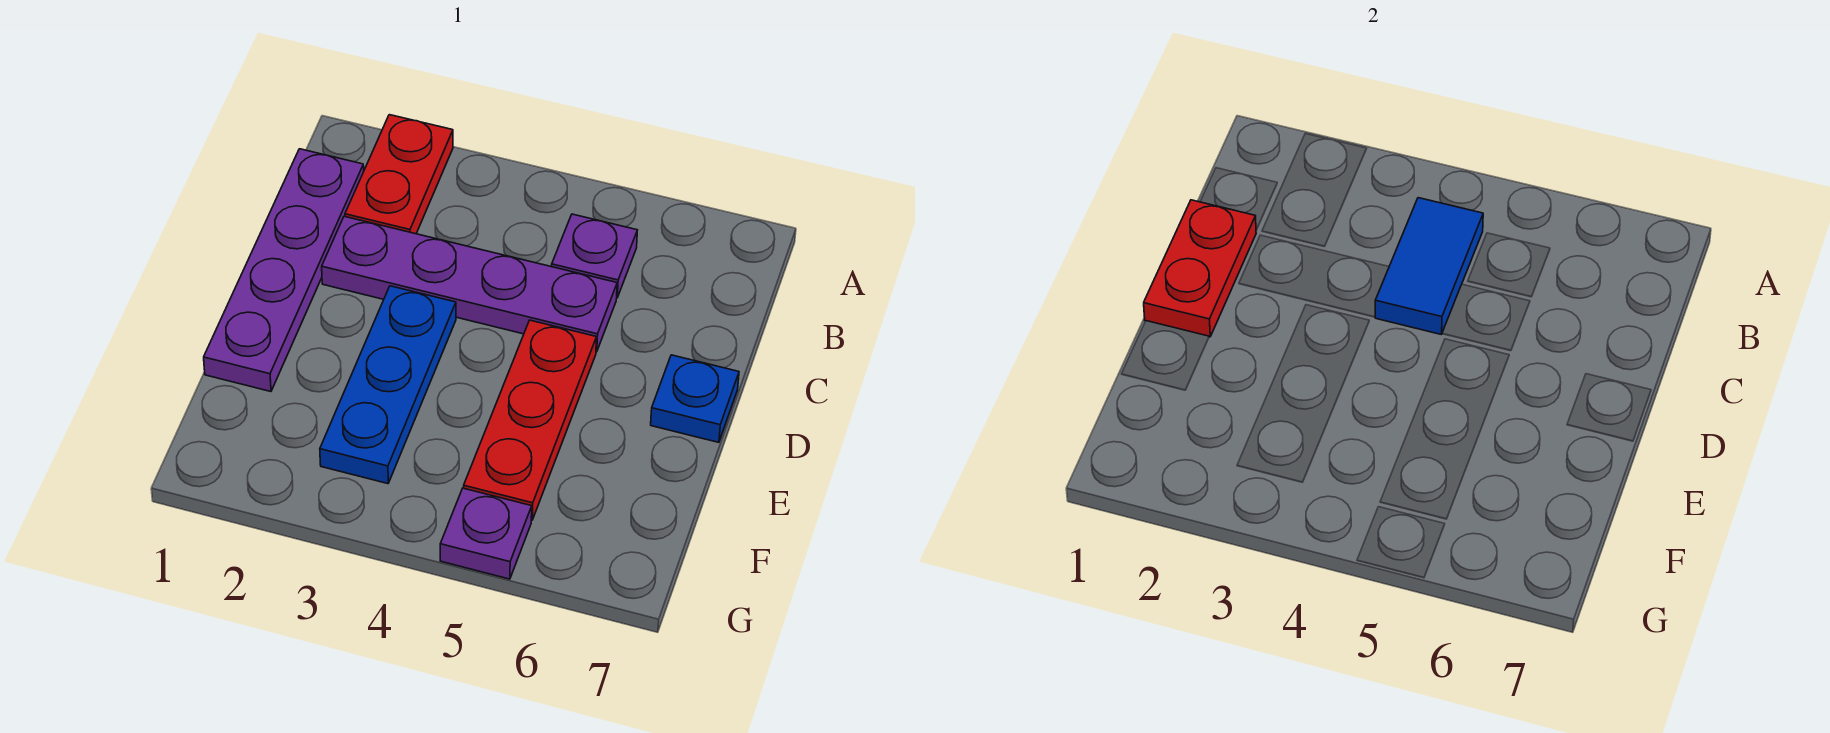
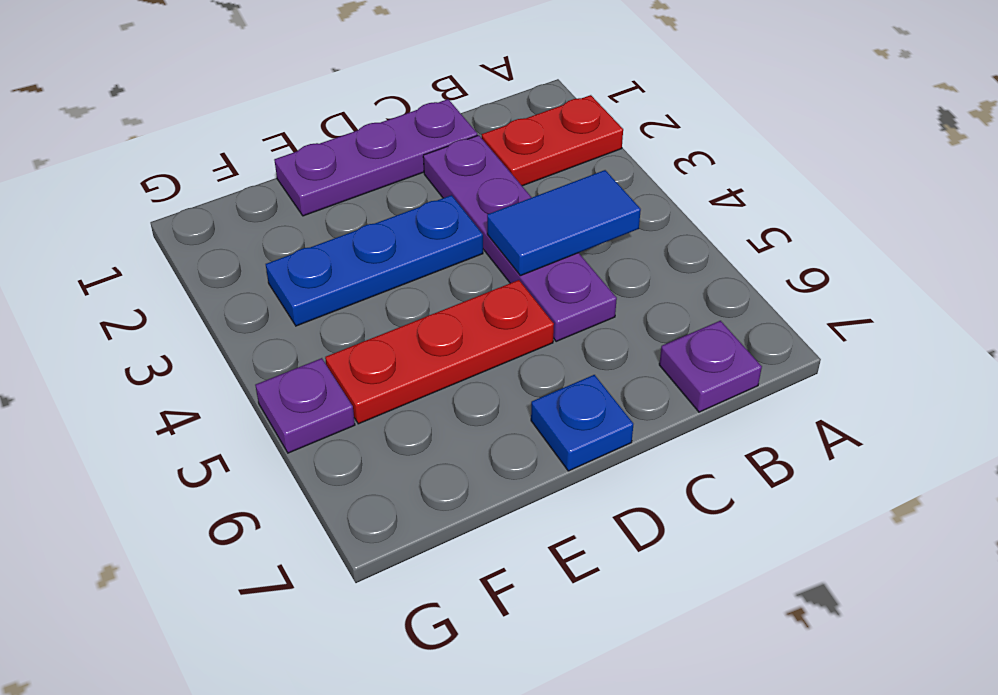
purple plate B1:E1 level 1 -> purple plate C1:E1 level 1
purple plate B5 level 1 -> purple plate B7 level 1
red plate C1:D1 level 2 -> none

